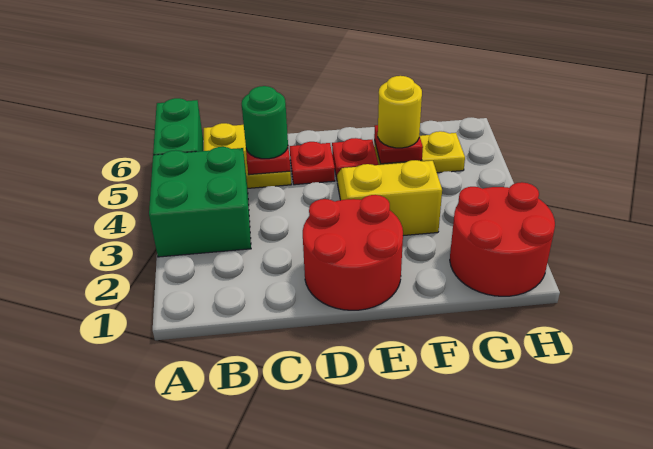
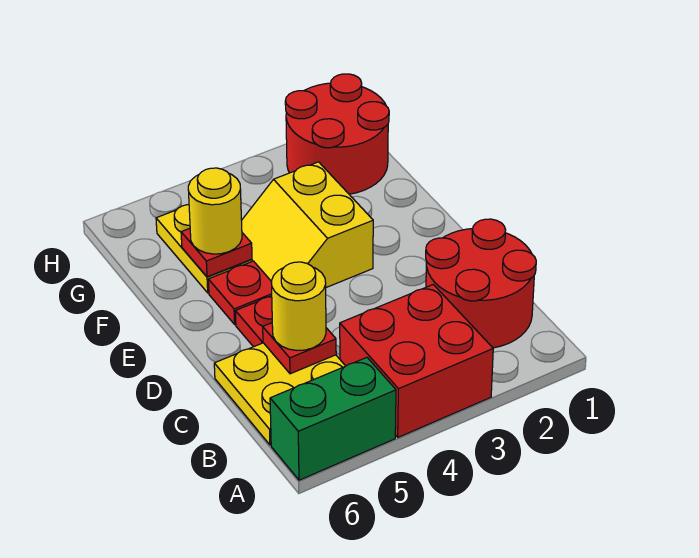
green brick A3:B4 level 1 -> red brick A3:B4 level 1
green round brick C5 level 3 -> yellow round brick C5 level 3
red round brick D1:E2 level 1 -> red round brick B1:C2 level 1

